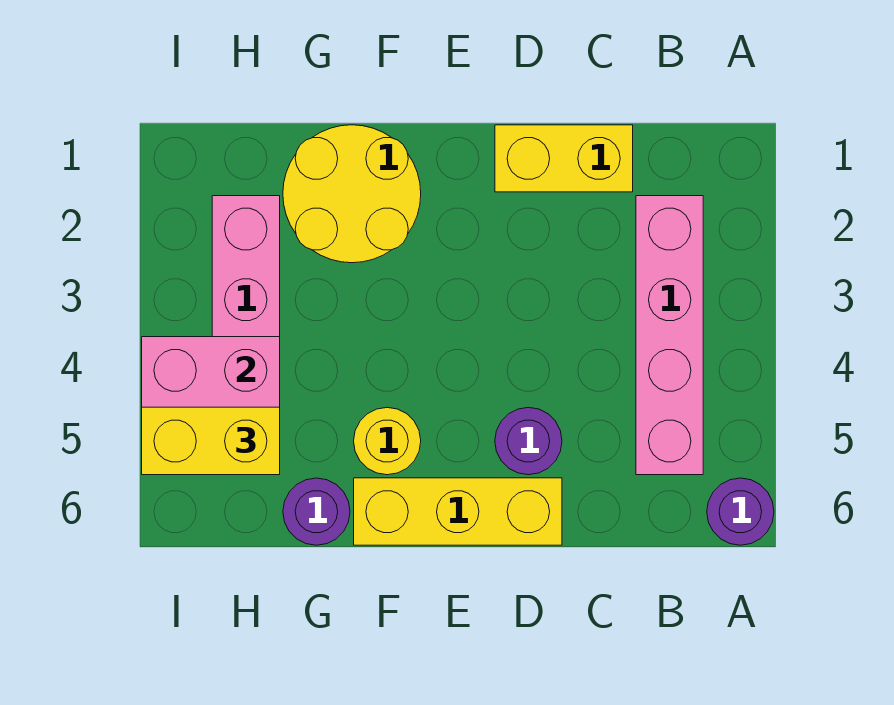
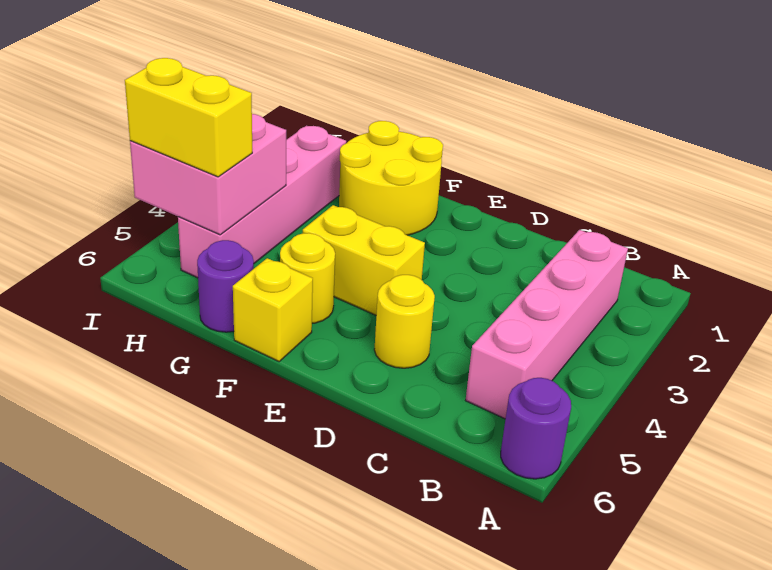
yellow brick C1:D1 level 1 -> yellow brick E4:F4 level 1
purple round brick D5 level 1 -> yellow round brick D5 level 1
yellow brick D6:F6 level 1 -> yellow brick F6 level 1

